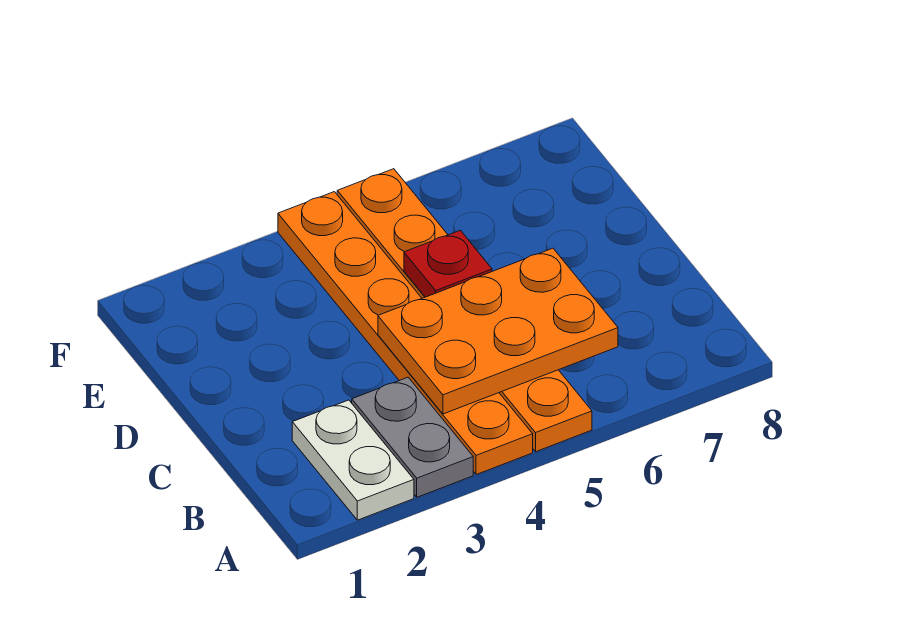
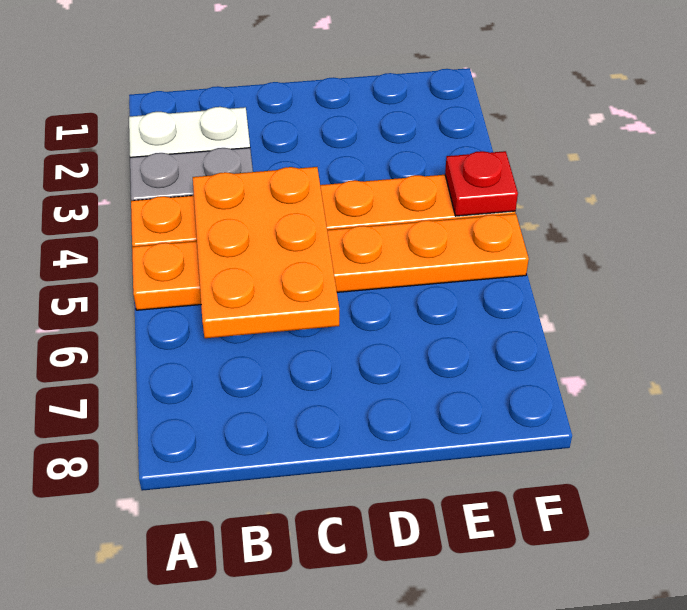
red plate D5 level 2 -> red plate F4 level 2

